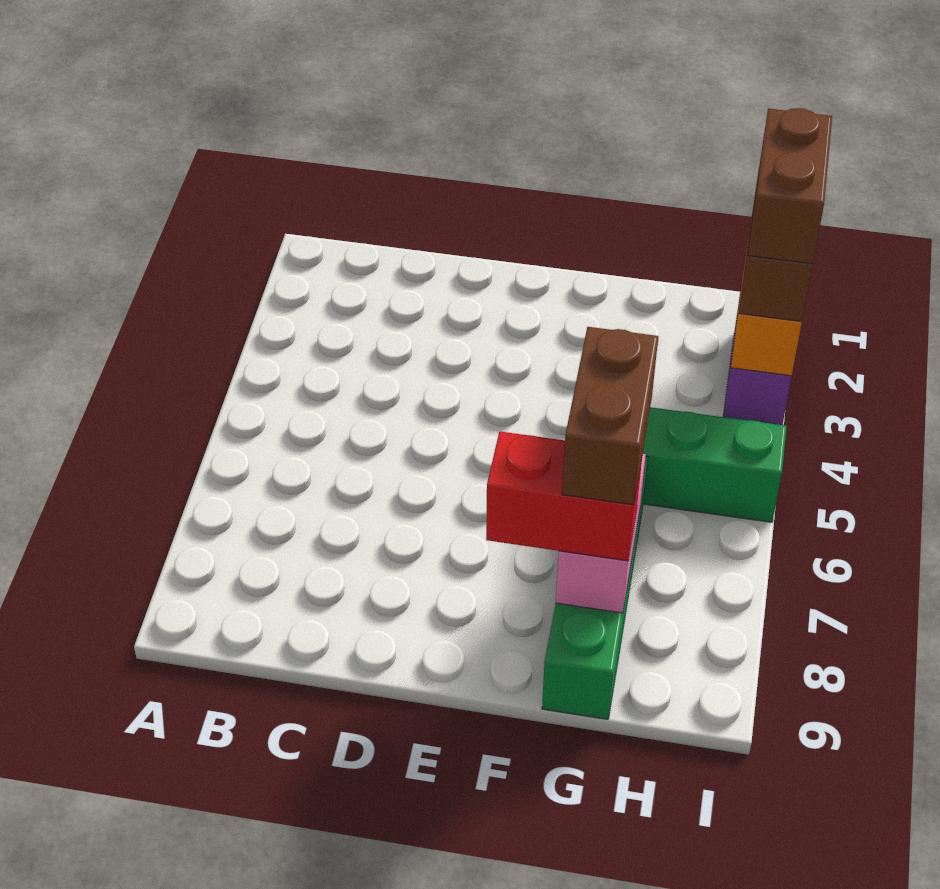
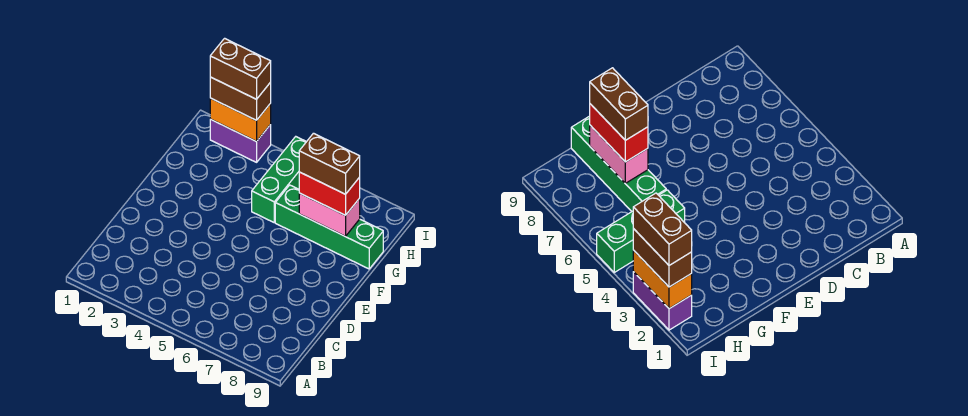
red brick F8:G8 level 3 -> red brick G7:G8 level 3

